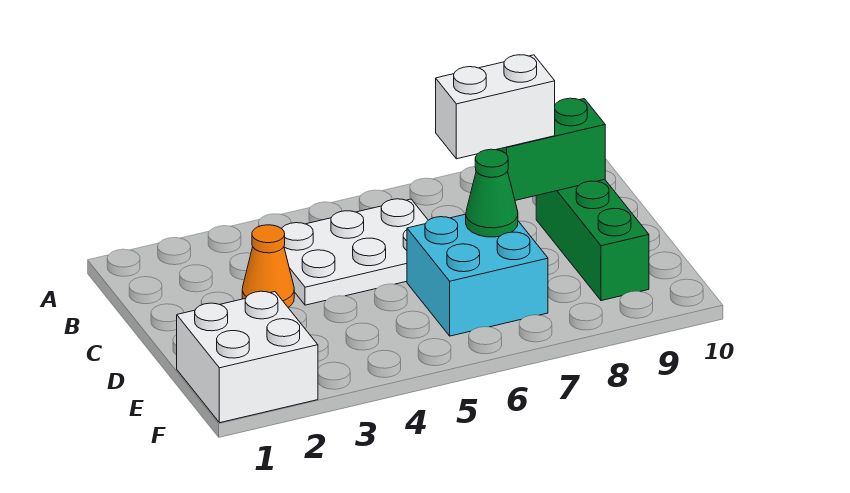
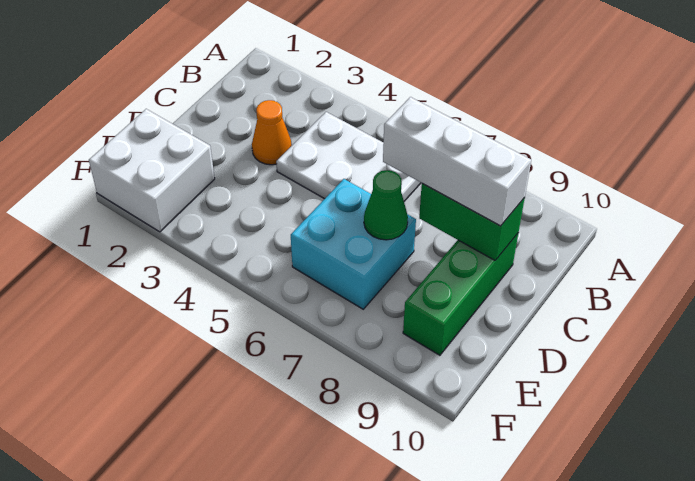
white brick C7:C8 level 3 -> white brick C7:C9 level 3

